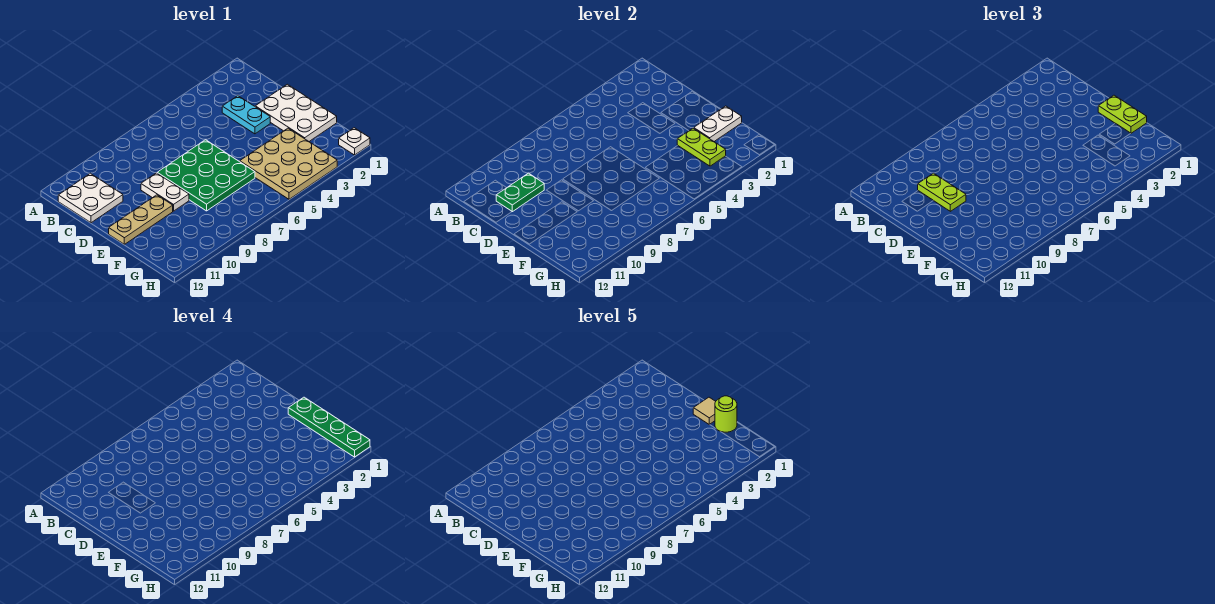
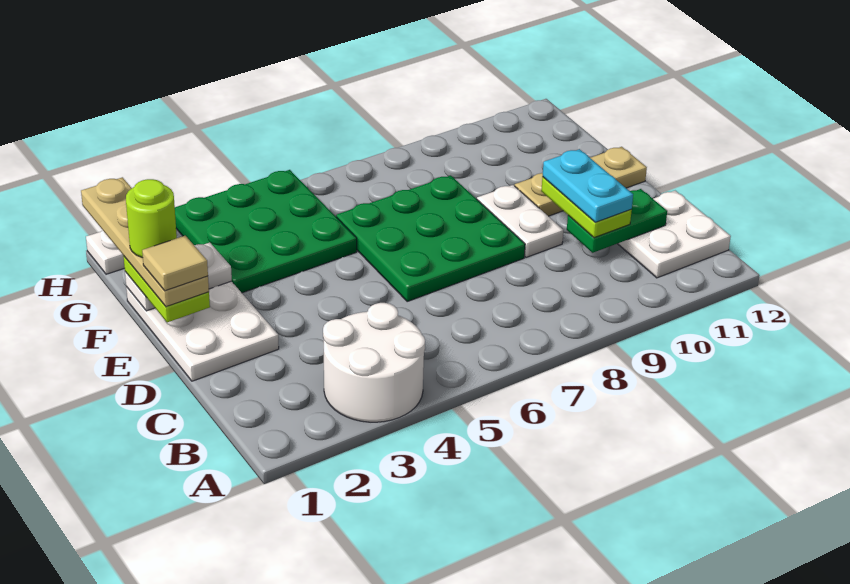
none -> white round brick A3:B4 level 1
cyan plate C3:D3 level 1 -> cyan plate C10:D10 level 4
green plate E1:H1 level 4 -> tan plate E1:H1 level 4
tan plate F3:H5 level 1 -> green plate F3:H5 level 1
lime plate F3:G3 level 2 -> none

